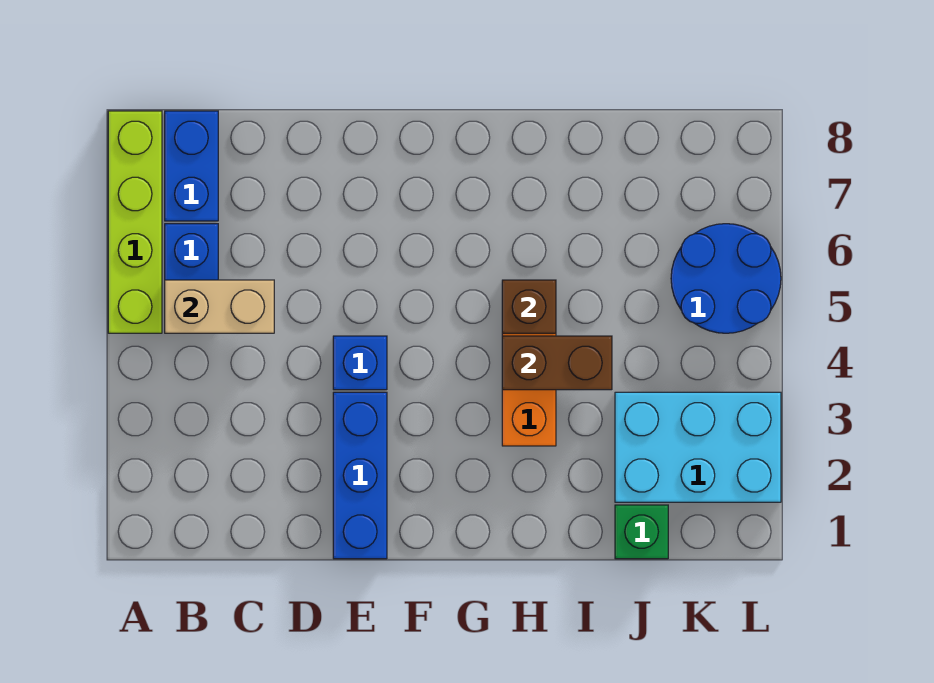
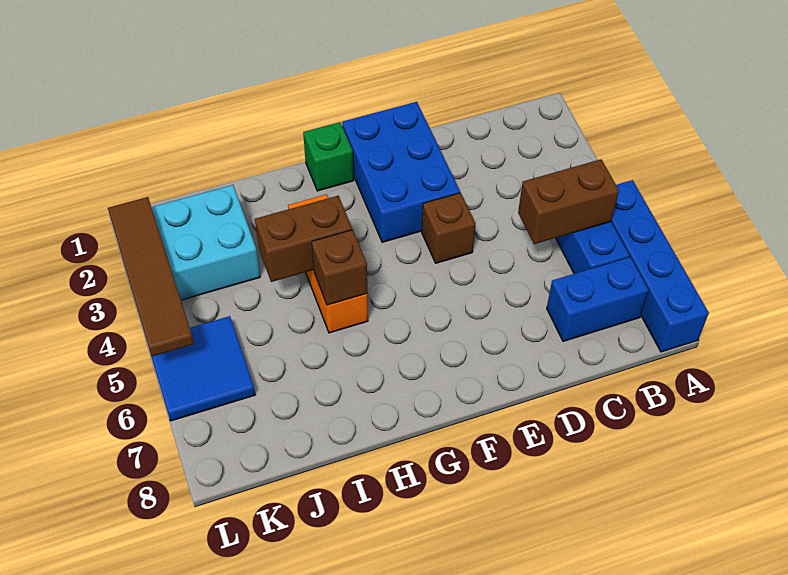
lime brick A5:A8 level 1 -> blue brick A5:A8 level 1
tan brick B5:C5 level 2 -> brown brick B5:C5 level 2
blue brick B7:B8 level 1 -> blue brick B7:C7 level 1
blue brick E1:E3 level 1 -> blue brick E1:F3 level 1
blue brick E4 level 1 -> brown brick E4 level 1
green brick J1 level 1 -> green brick G1 level 1
blue round brick K5:L6 level 1 -> blue tile K5:L6 level 1
none -> brown tile L2:L5 level 2

